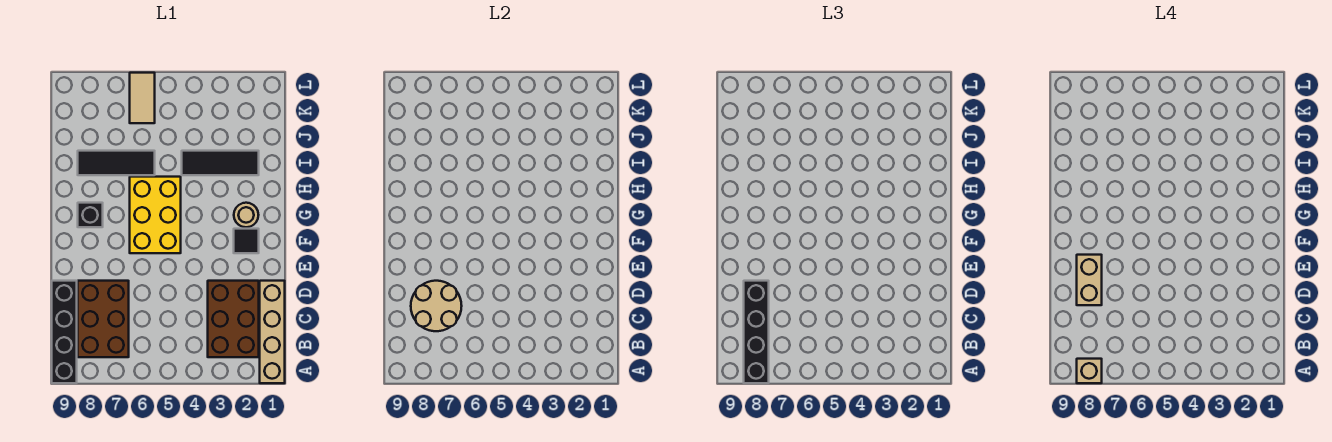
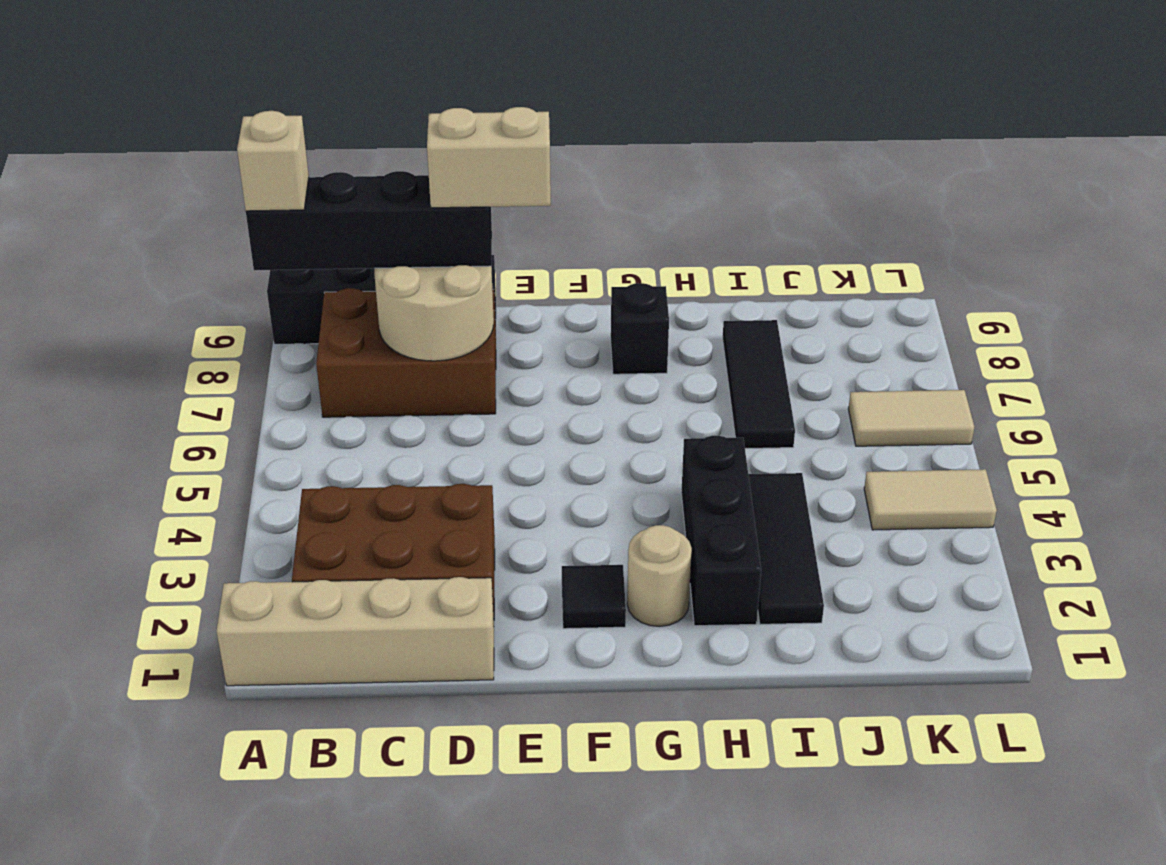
yellow brick F5:H6 level 1 -> none
none -> black brick H2:H4 level 1
none -> tan tile K4:L4 level 1

